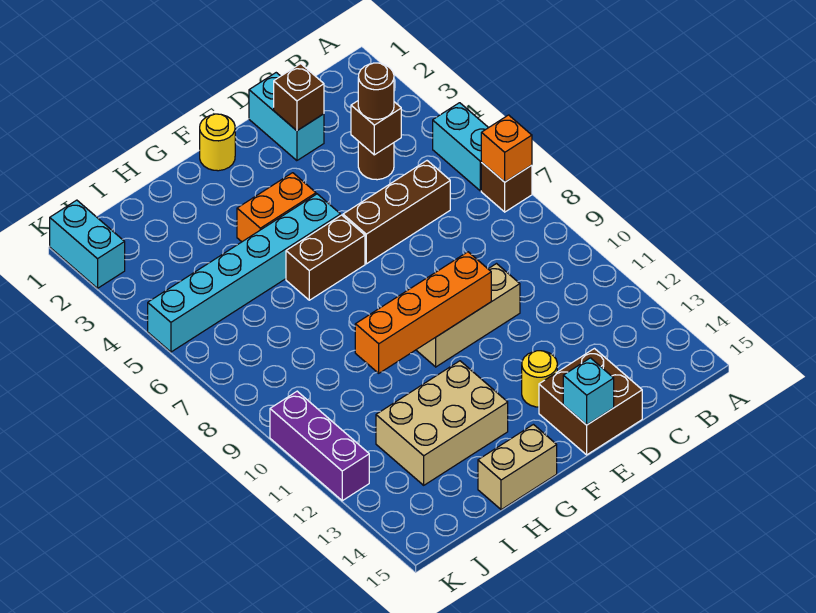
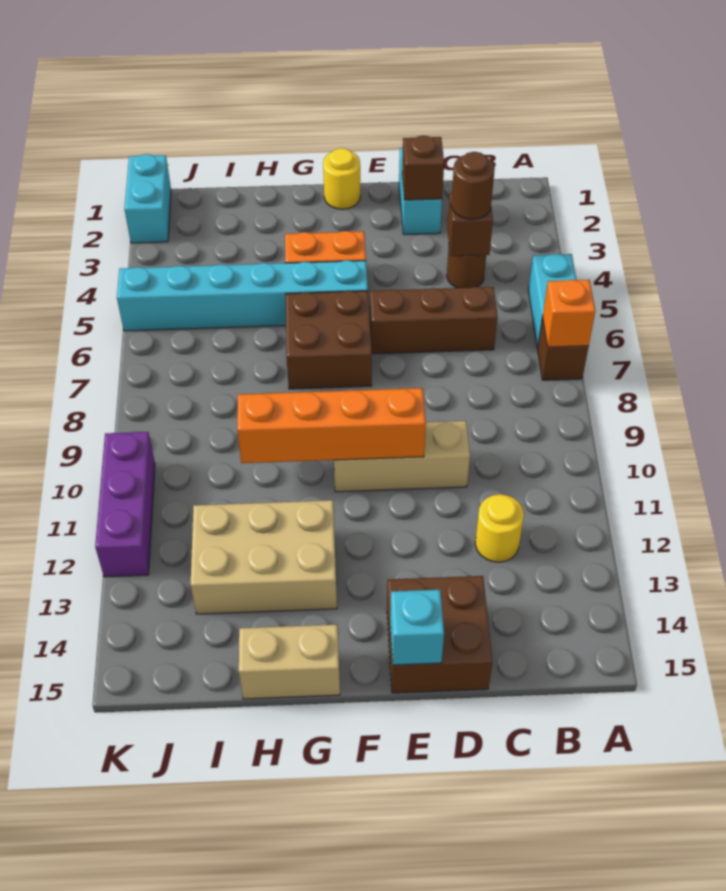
yellow round brick E13 level 1 -> yellow round brick C12 level 1
brown brick F6:G6 level 1 -> brown brick F6:G7 level 1

